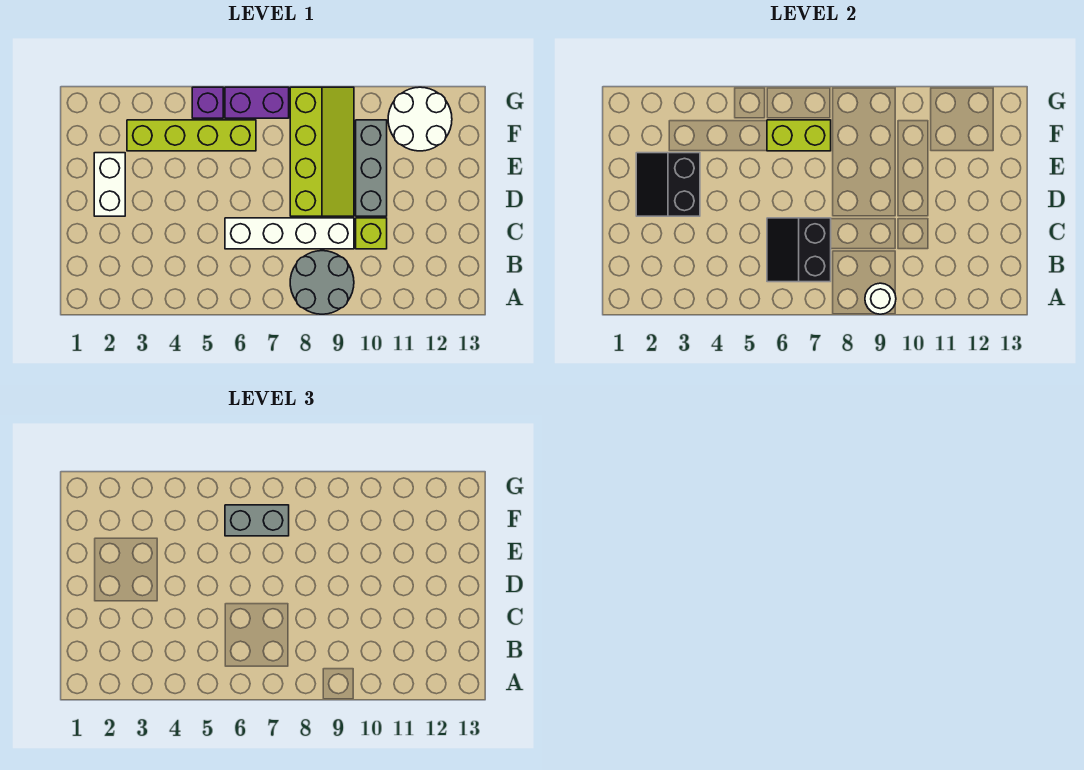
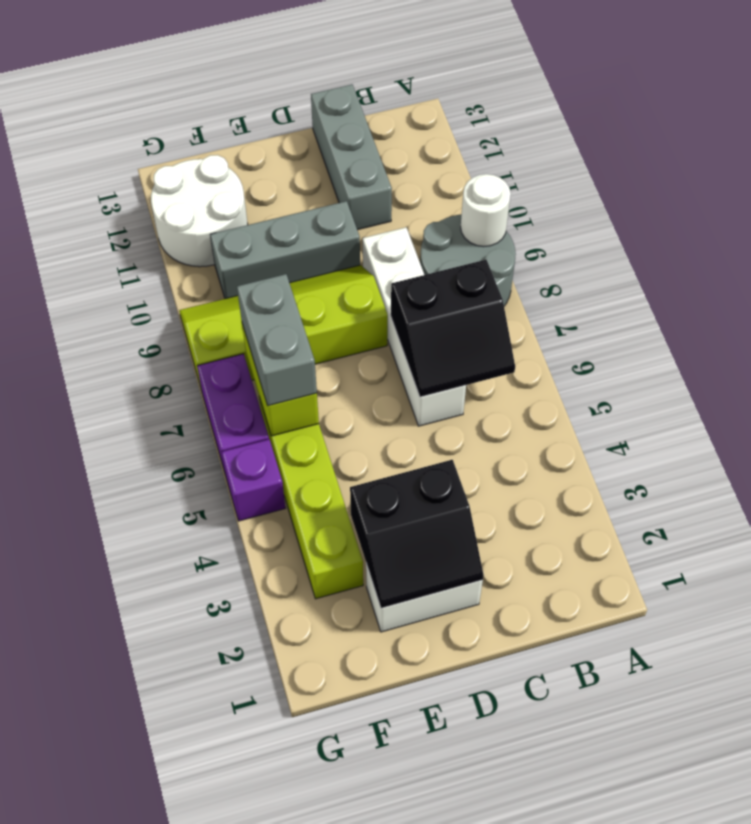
lime brick C10 level 1 -> none
none -> grey brick C11:C13 level 1

